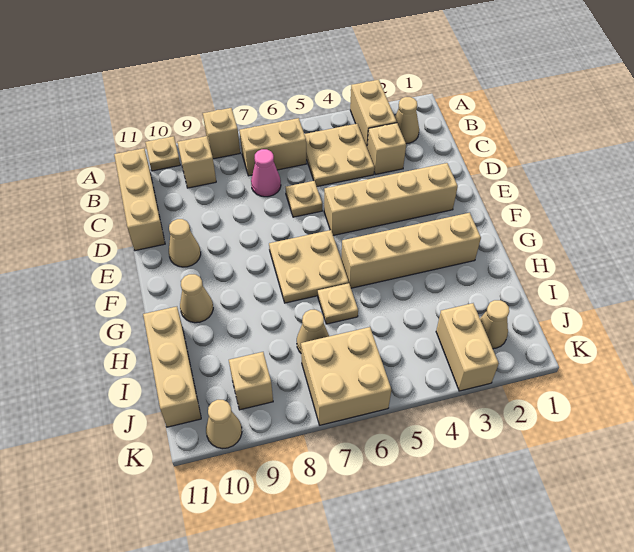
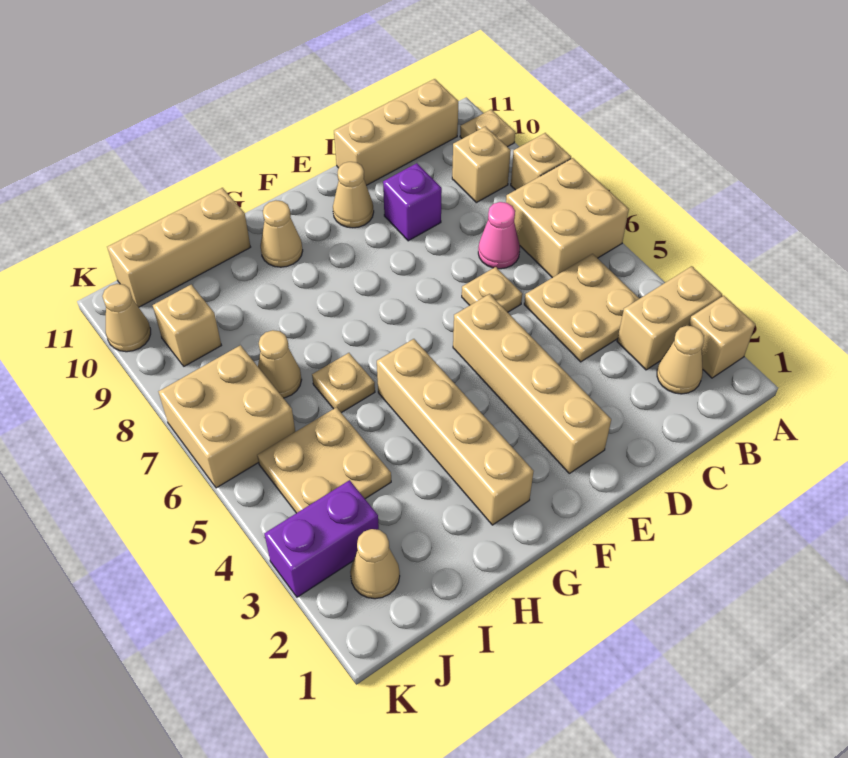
tan brick B6:B7 level 1 -> tan brick A6:B7 level 1
tan brick C3 level 1 -> tan brick A2 level 1
none -> purple brick D9 level 1
tan plate F6:G7 level 1 -> tan plate I4:J5 level 1
tan brick J3:K3 level 1 -> purple brick J3:K3 level 1

